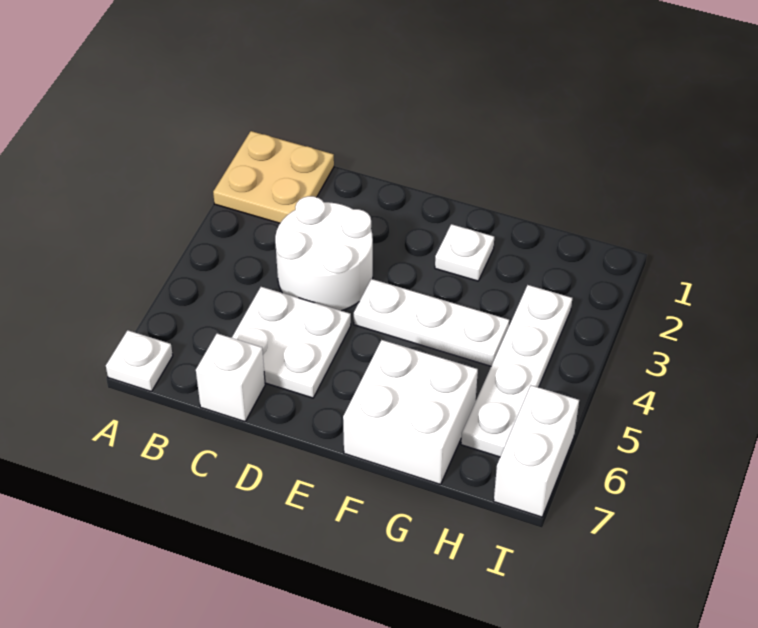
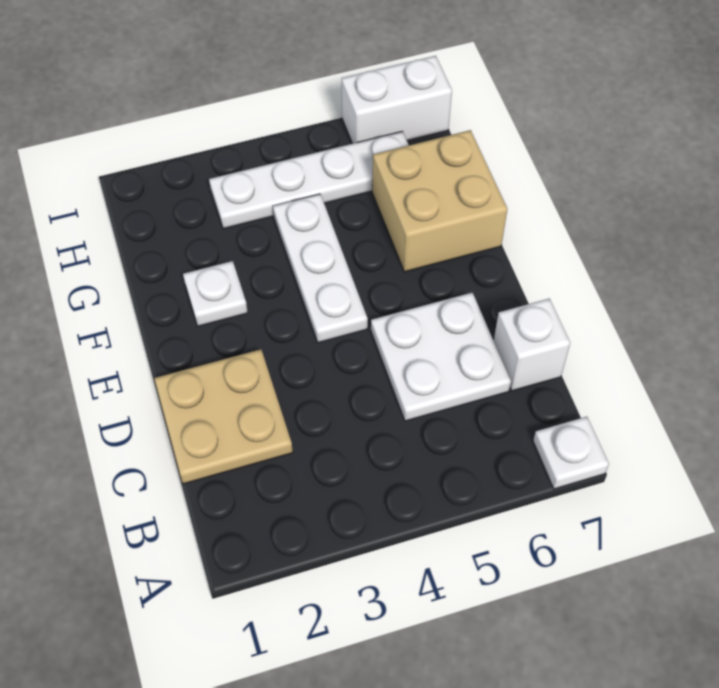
tan plate A1:B2 level 1 -> tan plate C1:D2 level 1
white round brick C3:D4 level 1 -> none
white brick F6:G7 level 1 -> tan brick F6:G7 level 1

